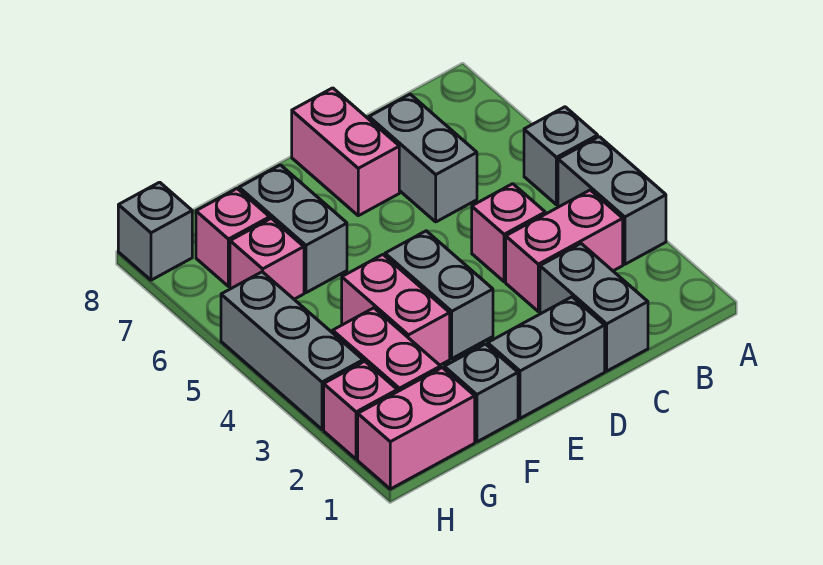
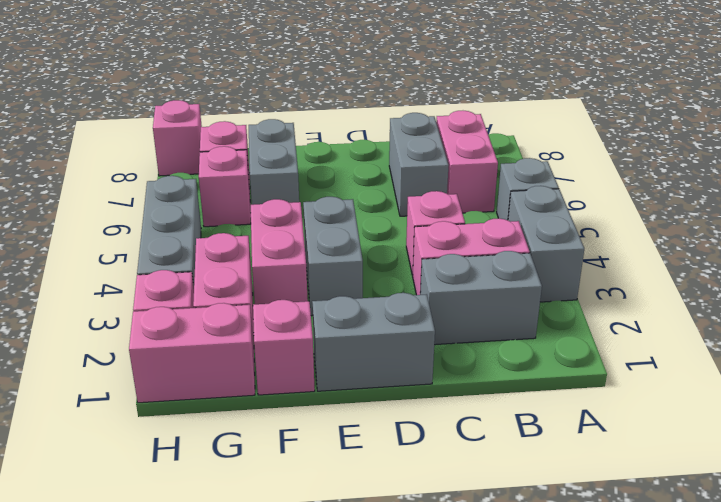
grey brick C1:C2 level 1 -> grey brick B2:C2 level 1
pink brick D7:D8 level 1 -> pink brick B6:B7 level 1
grey brick F1 level 1 -> pink brick F1 level 1
grey brick H8 level 1 -> pink brick H8 level 1

